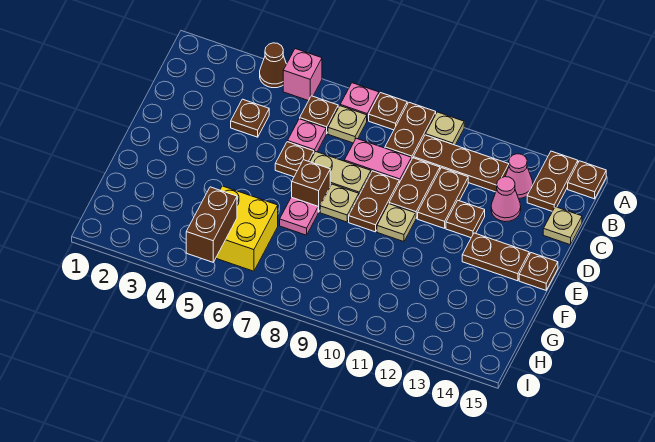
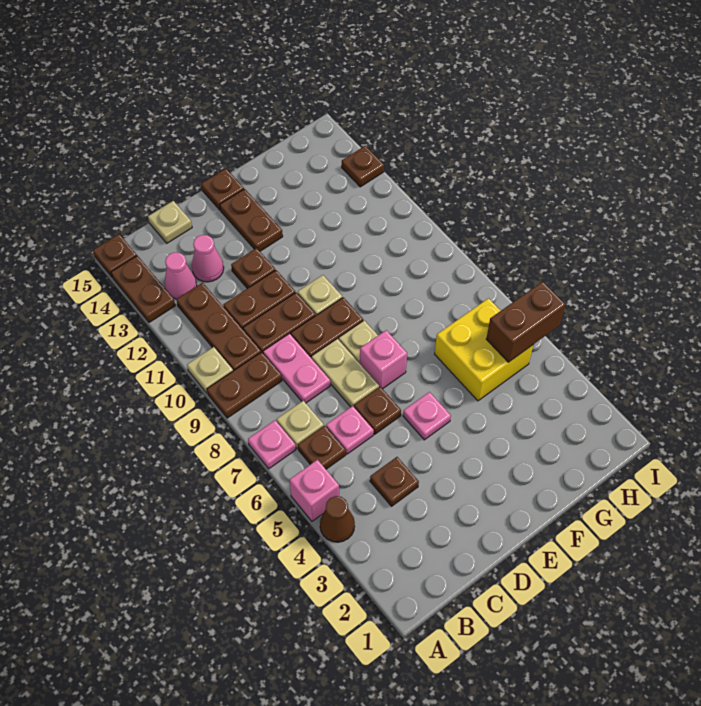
brown plate A8 level 1 -> brown plate I13 level 1
brown plate A14:B14 level 1 -> brown plate A13:A14 level 1
brown brick E7 level 1 -> pink brick E7 level 1
pink plate F7 level 1 -> pink plate E5 level 1

